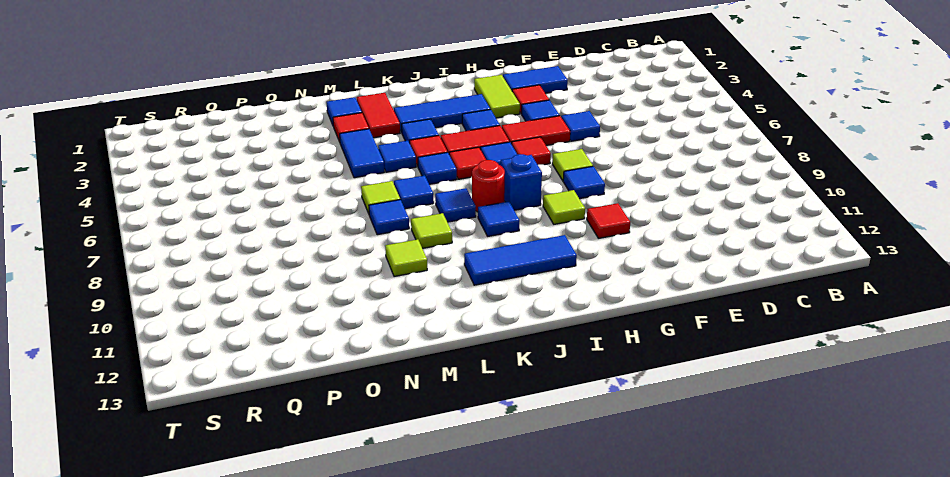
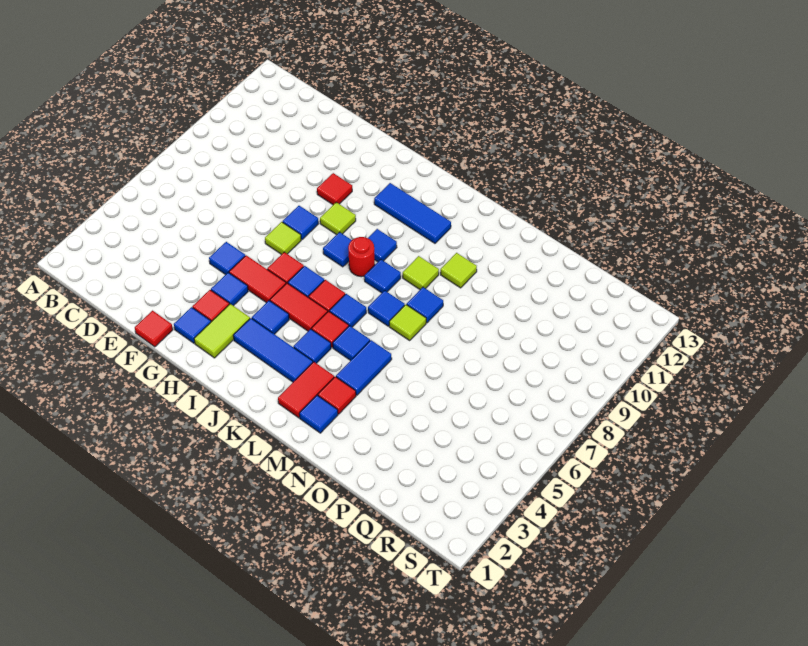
none -> red tile F1 level 1
blue tile F2:G2 level 1 -> blue tile G2 level 1
blue brick I8 level 1 -> blue tile I8 level 1

